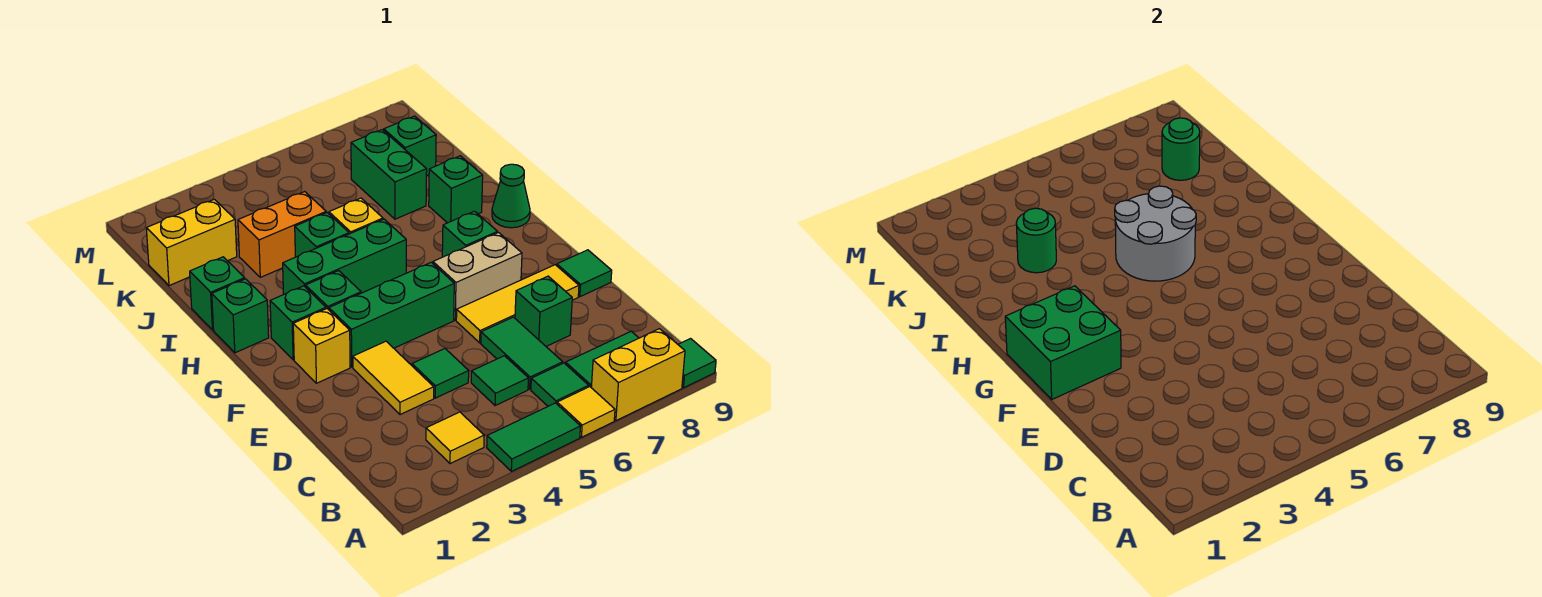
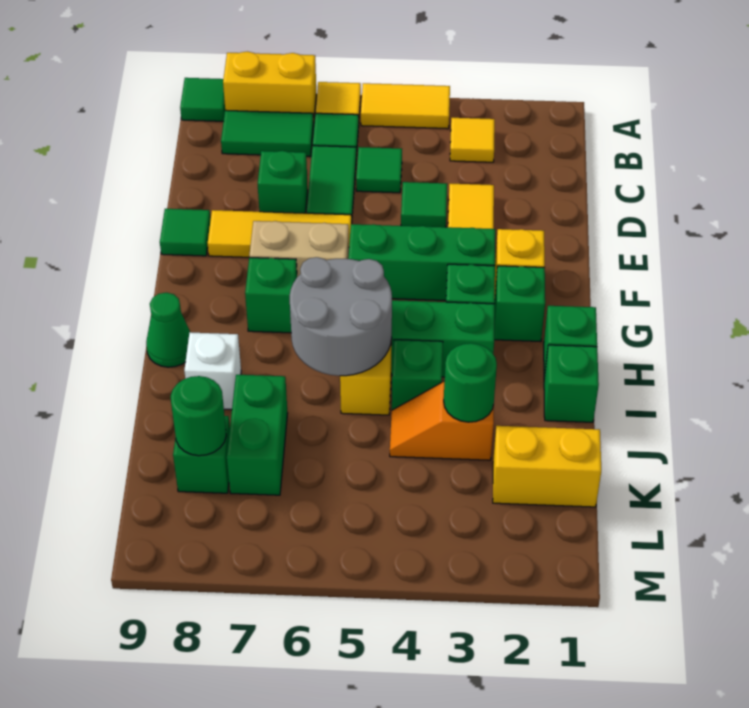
green tile A4:A5 level 1 -> yellow tile A4:A5 level 1
green brick F1:G2 level 2 -> none
green brick I8 level 1 -> white brick I8 level 1
orange brick J3:J4 level 1 -> orange slope J3:J4 level 1 top 3

